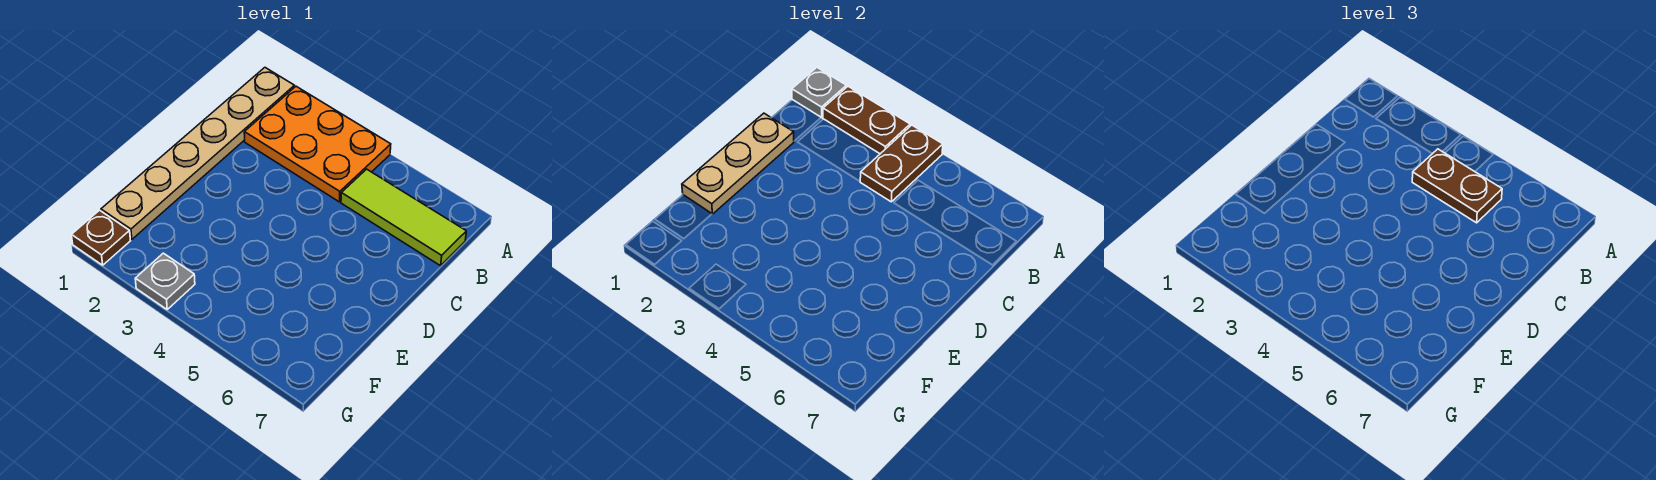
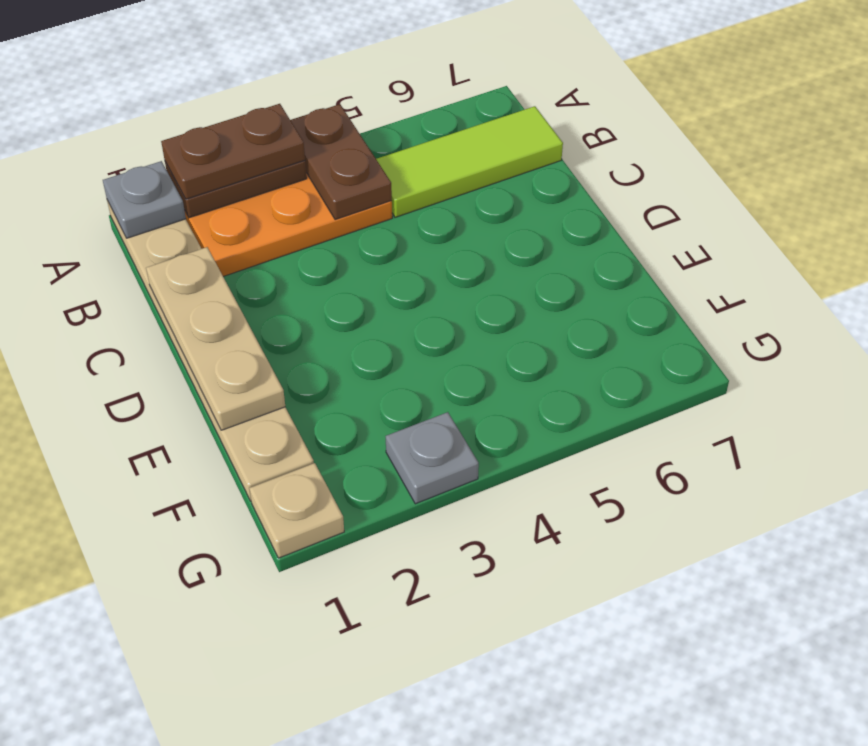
brown plate B4:B5 level 3 -> brown plate A2:A3 level 3
brown plate G1 level 1 -> tan plate G1 level 1

